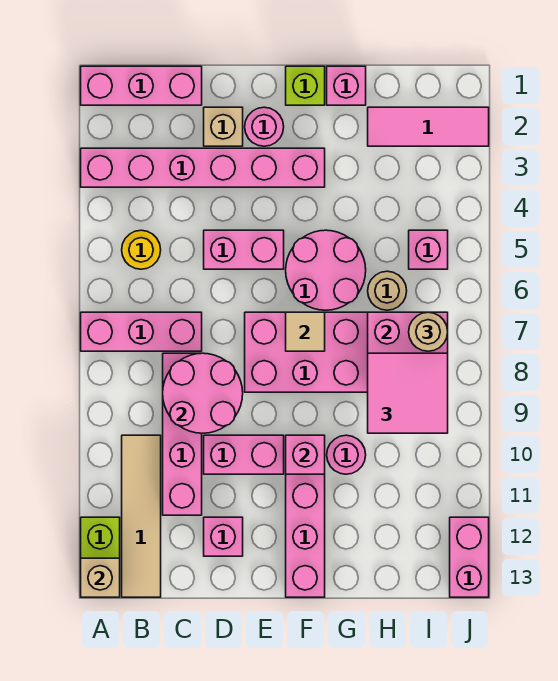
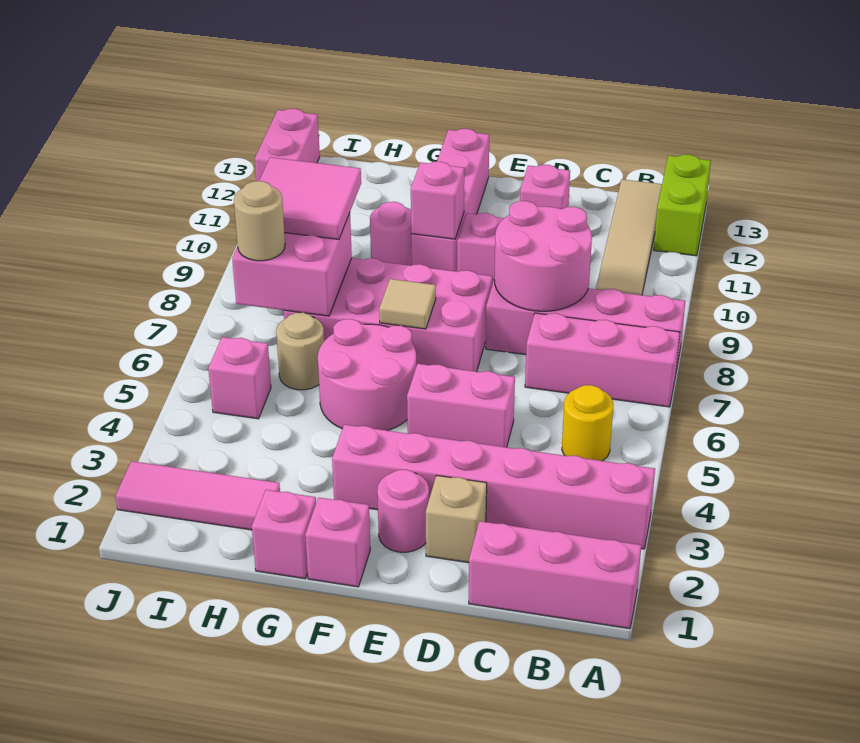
tan brick A13 level 2 -> none
pink brick C8:C11 level 1 -> pink brick A8:D8 level 1
lime brick F1 level 1 -> pink brick F1 level 1

